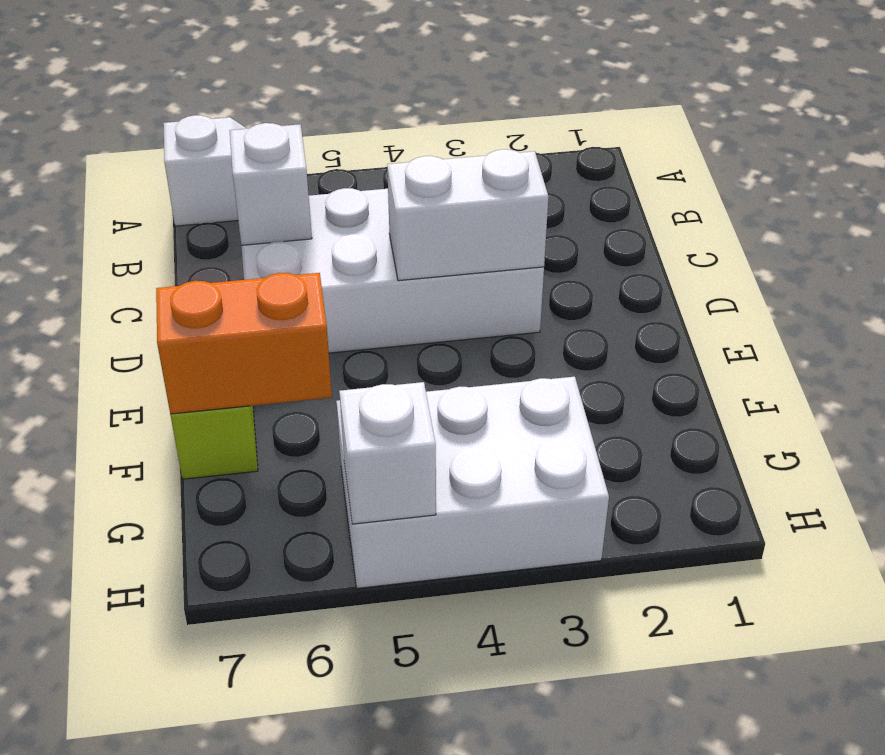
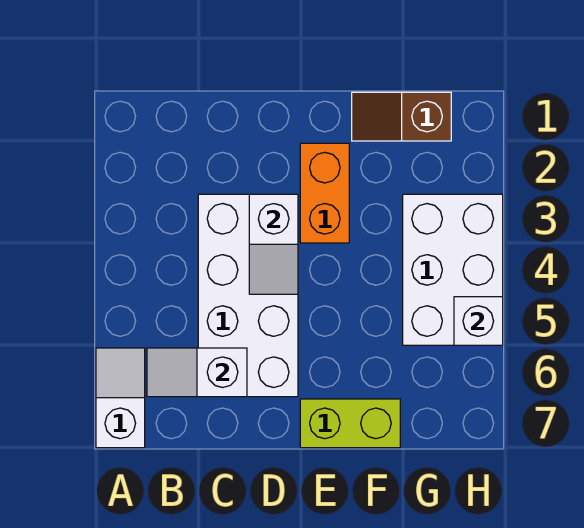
white brick D3:D4 level 2 -> white slope D3:D4 level 2 top 3
none -> brown slope F1:G1 level 1 top G
orange brick F6:F7 level 2 -> orange brick E2:E3 level 1

